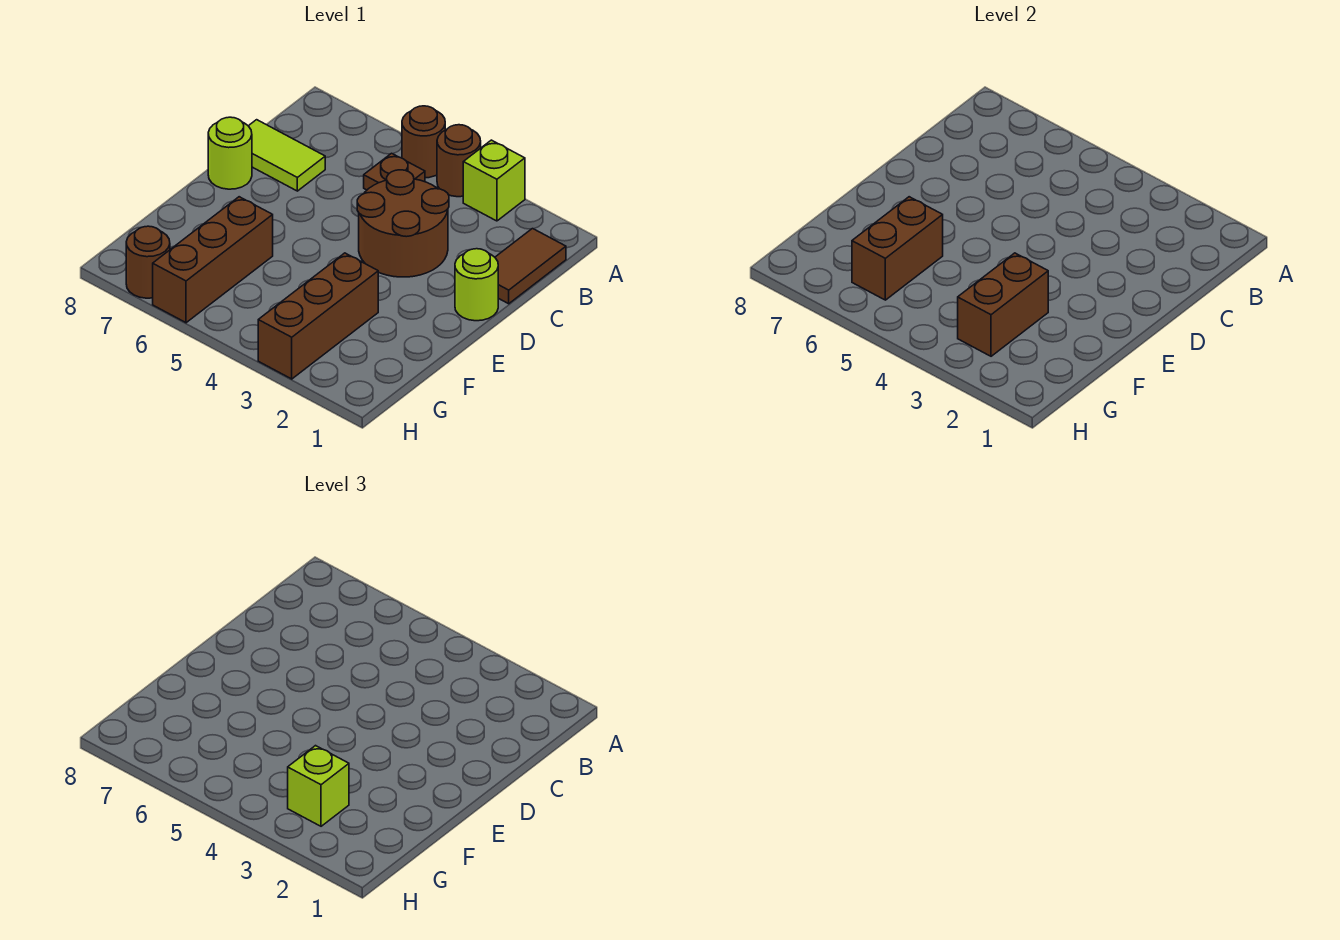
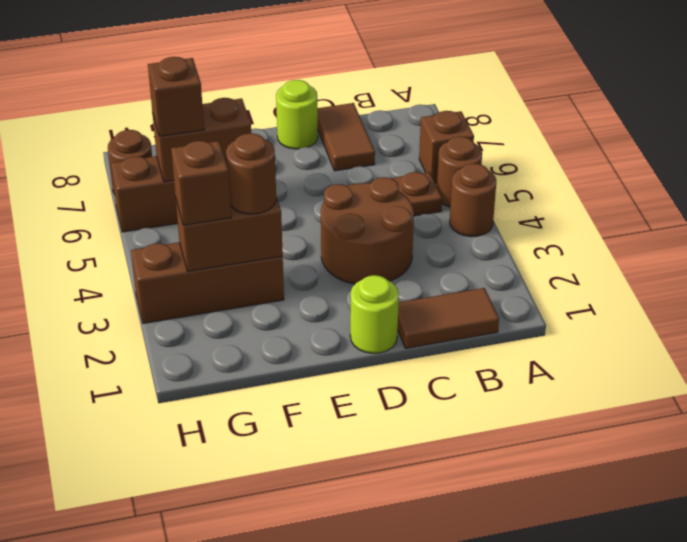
lime brick A3 level 1 -> none
none -> brown brick A6 level 1
lime tile C7:C8 level 1 -> brown tile C7:C8 level 1
none -> brown round brick F3 level 3
lime brick G3 level 3 -> brown brick G3 level 3
none -> brown brick G6 level 3

